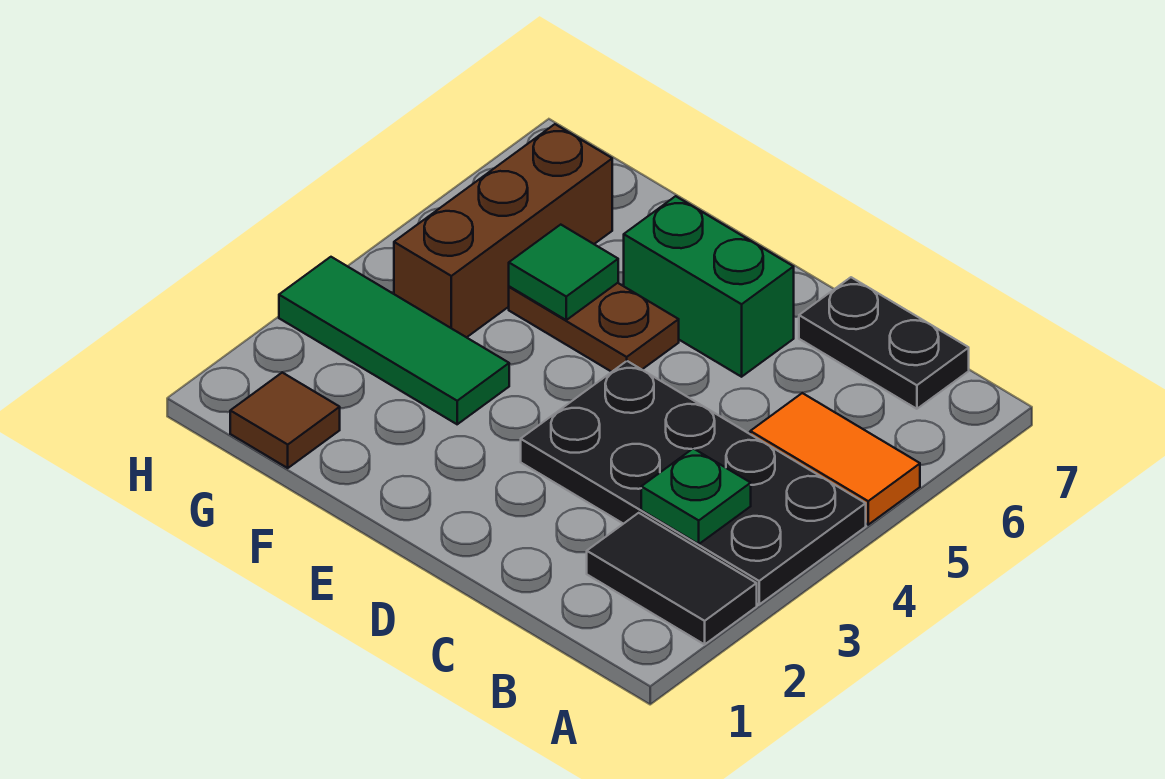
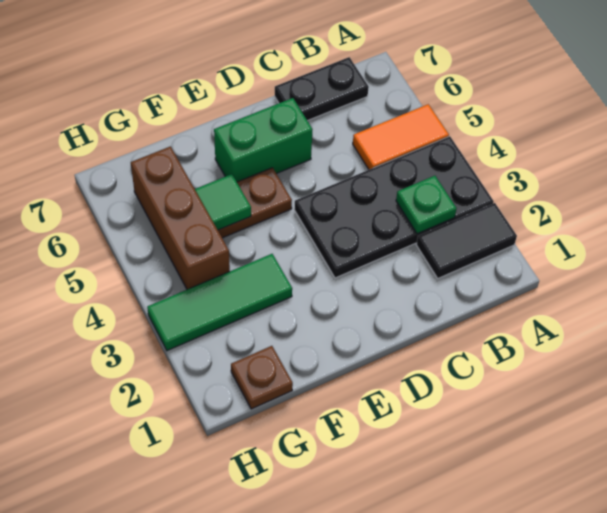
brown tile G1 level 1 -> brown plate G1 level 1

